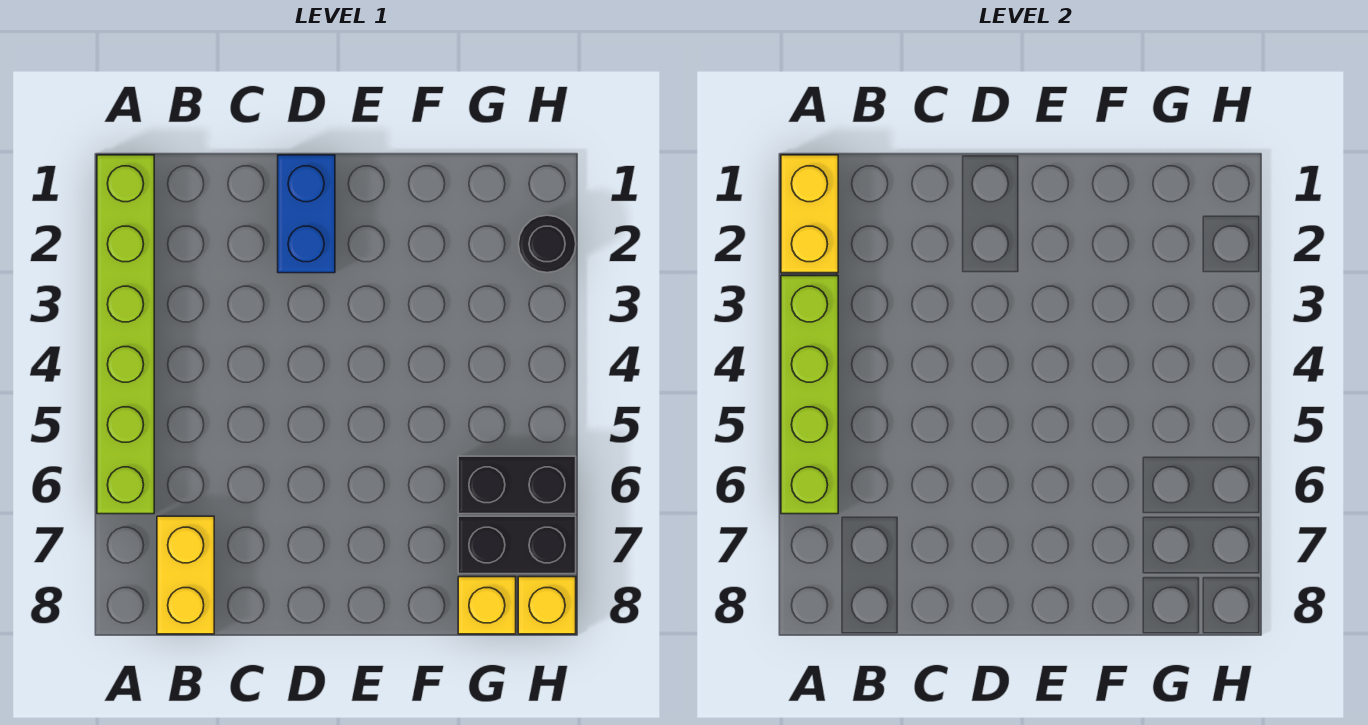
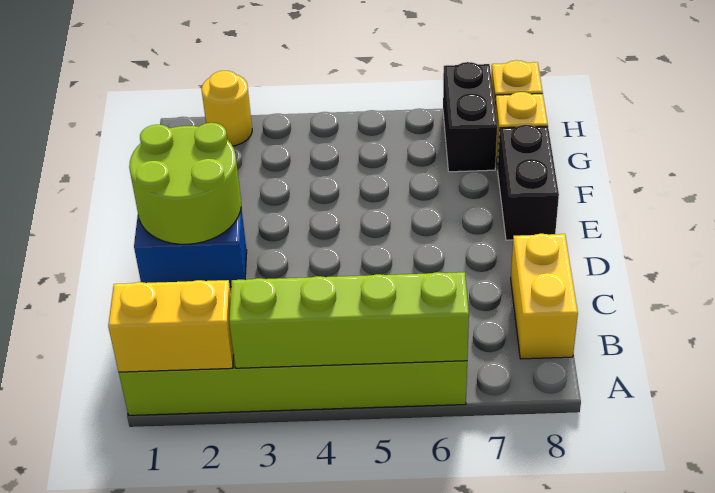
yellow brick B7:B8 level 1 -> yellow brick B8:C8 level 1
none -> lime round brick D1:E2 level 2
black brick G6:H6 level 1 -> black brick E8:F8 level 1
black round brick H2 level 1 -> yellow round brick H2 level 1

